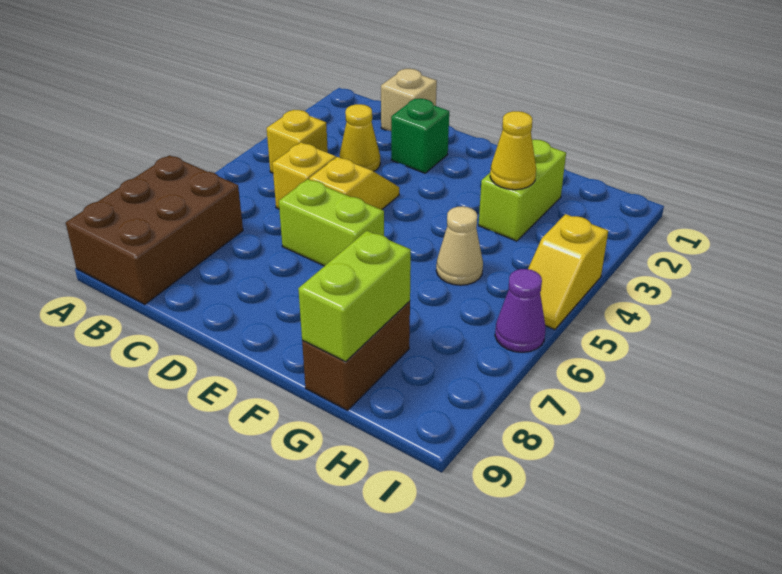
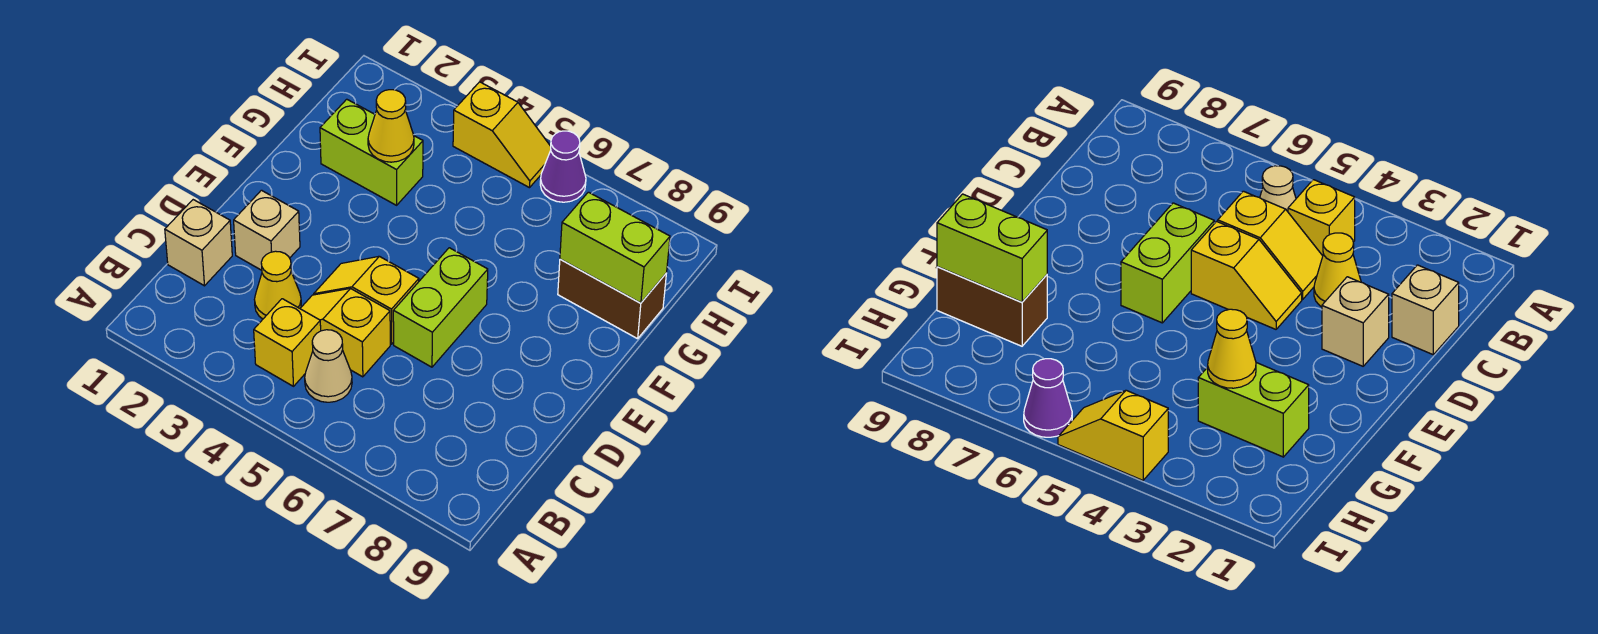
brown brick A7:B9 level 1 -> none
green brick D2 level 1 -> tan brick D2 level 1
tan cone G5 level 1 -> tan cone B5 level 1

